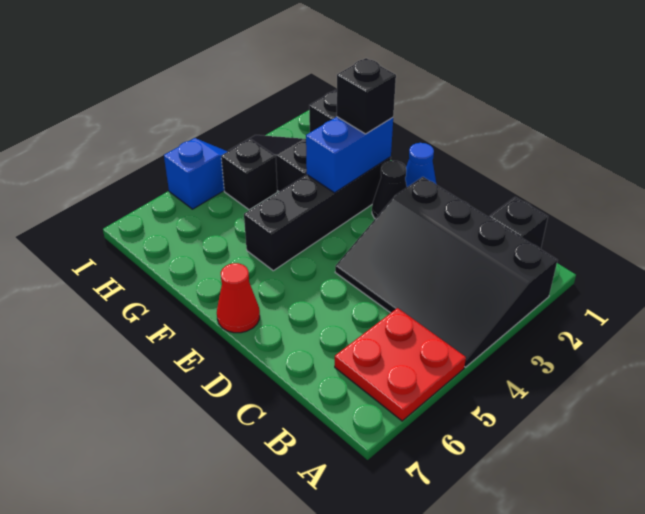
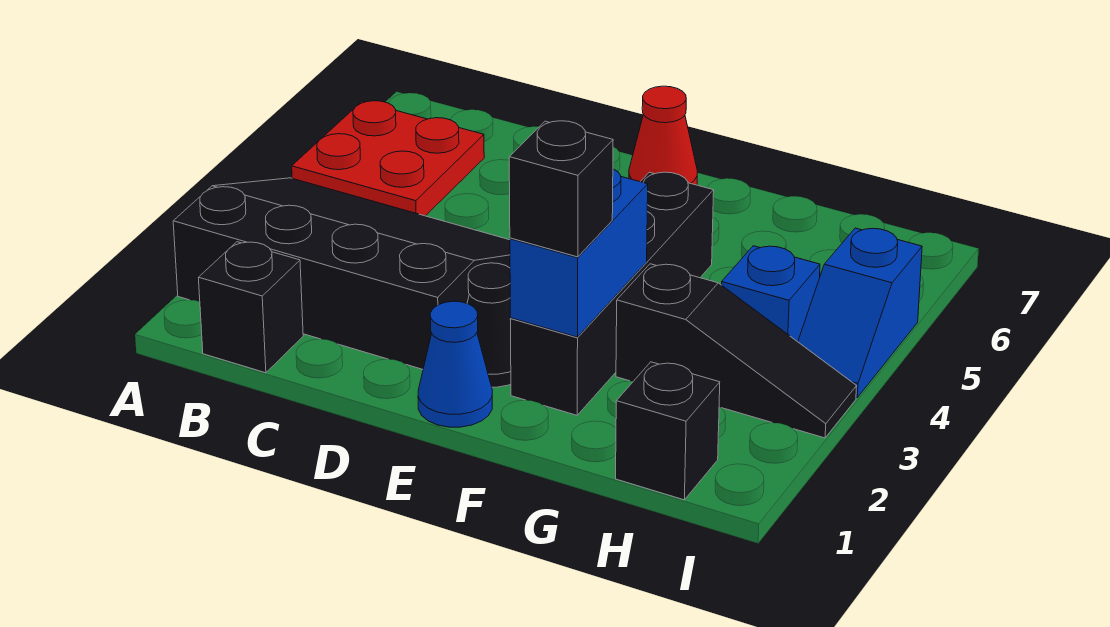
black brick H4 level 1 -> blue brick H4 level 1

